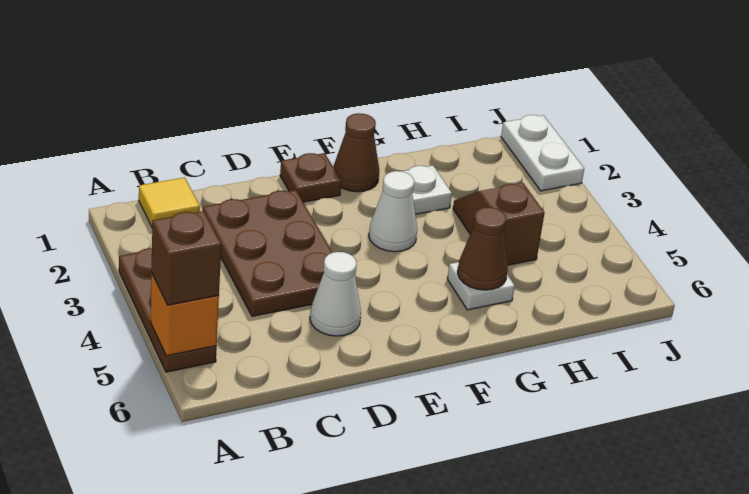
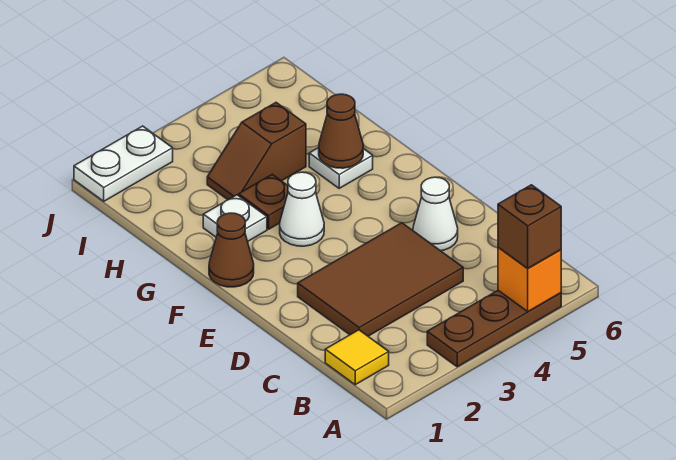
brown plate C2:D4 level 1 -> brown tile C2:D4 level 1
brown plate E1 level 1 -> brown plate G3 level 1

